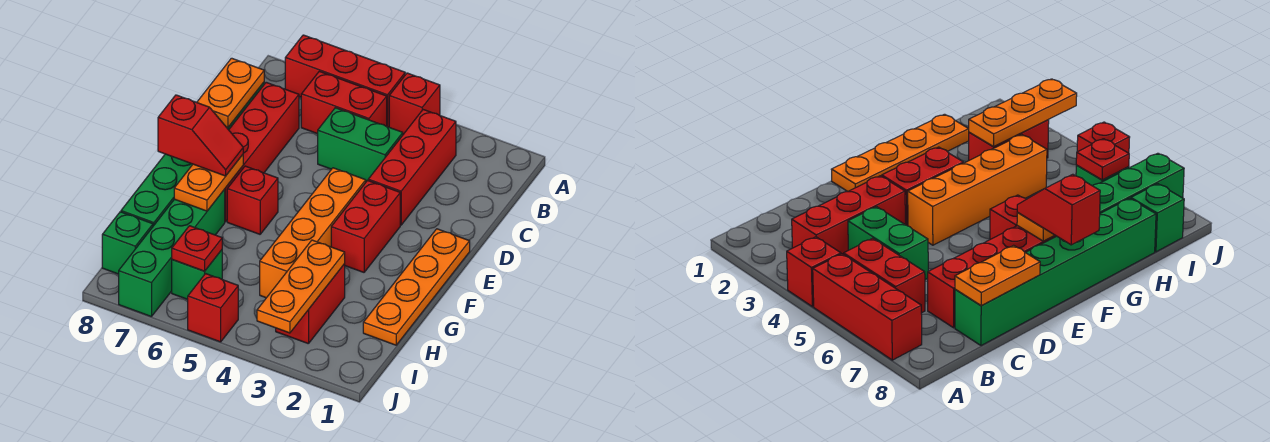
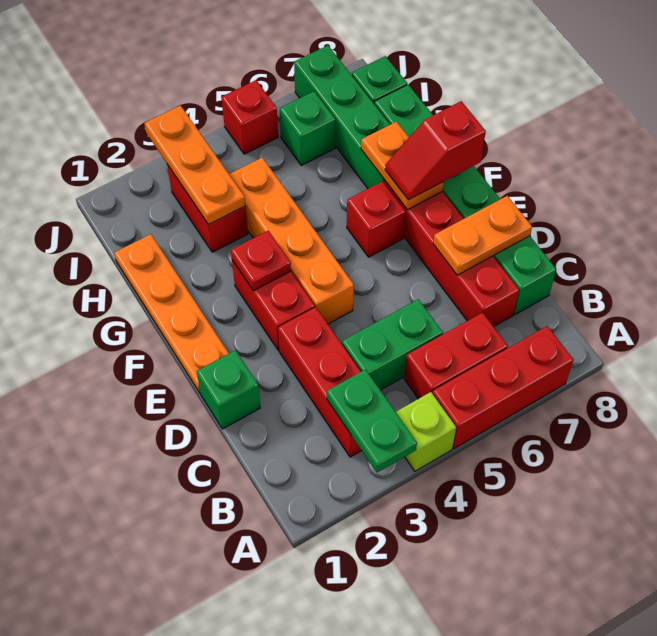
none -> green plate A3:B3 level 2
red brick A4 level 1 -> lime brick A4 level 1
orange plate C8:D8 level 2 -> orange plate D7:D8 level 2
none -> green brick D1 level 1
red plate I6 level 2 -> red plate F3 level 2

